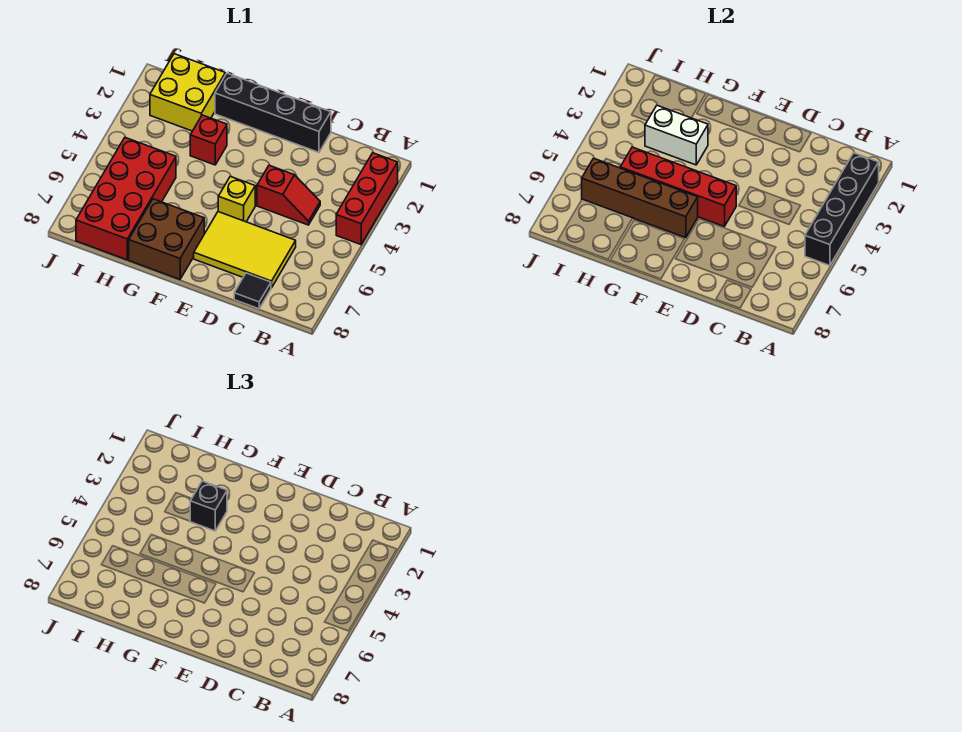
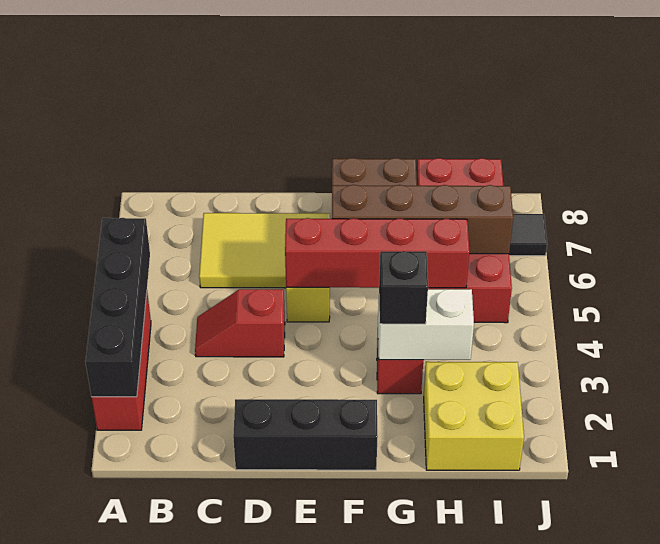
black tile C8 level 1 -> black tile J7 level 1
black brick D1:G1 level 1 -> black brick D1:F1 level 1

